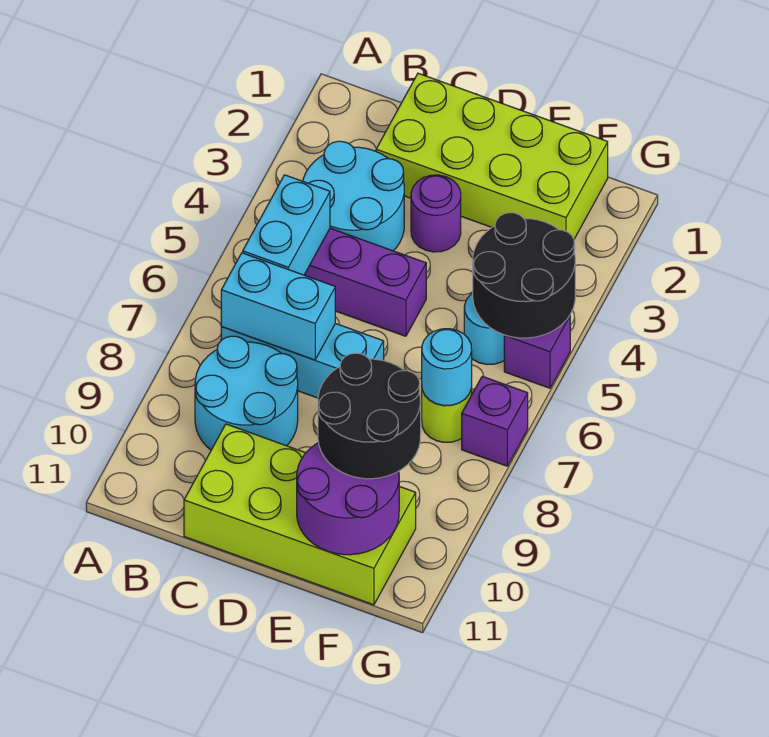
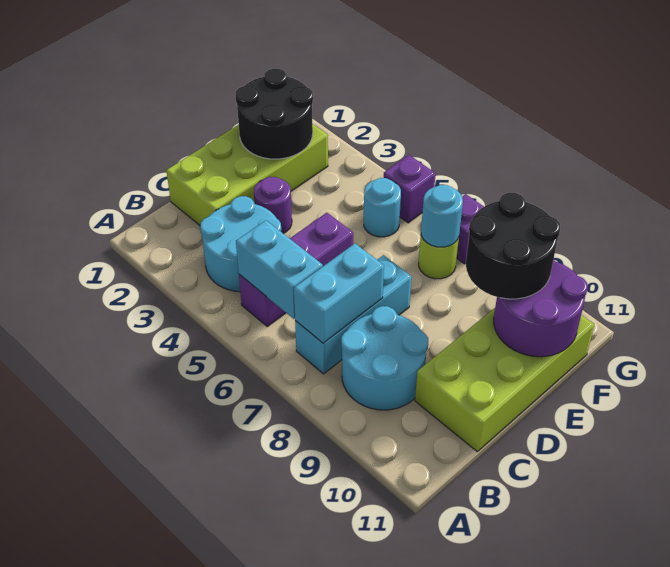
black round brick F4:G5 level 2 -> black round brick E1:F2 level 2

